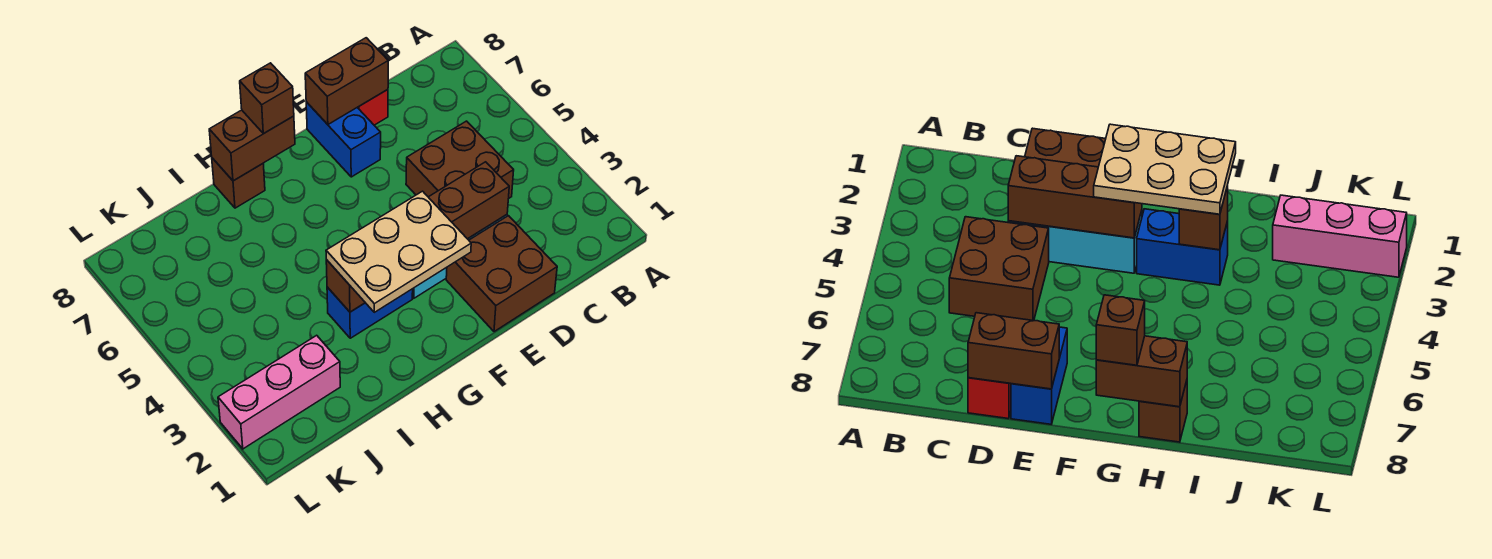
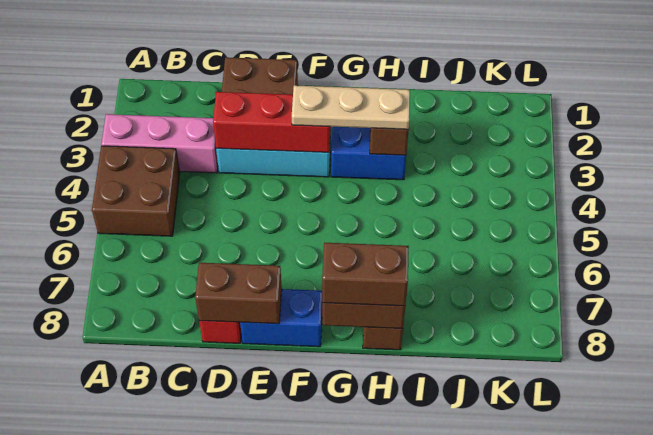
brown brick C4:D5 level 1 -> brown brick A4:B5 level 1
brown brick D3:F3 level 2 -> red brick D3:F3 level 2
blue brick E7:E8 level 1 -> blue brick E8:F8 level 1
tan plate F2:H3 level 3 -> tan plate F3:H3 level 3
brown brick G8 level 3 -> brown brick G8:H8 level 3
pink brick J2:L2 level 1 -> pink brick A3:C3 level 1

